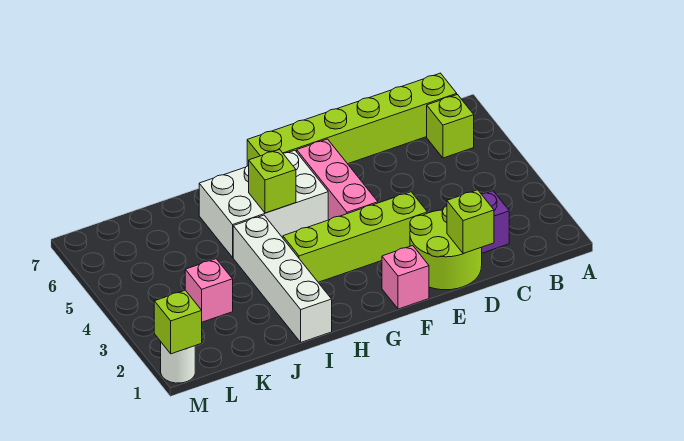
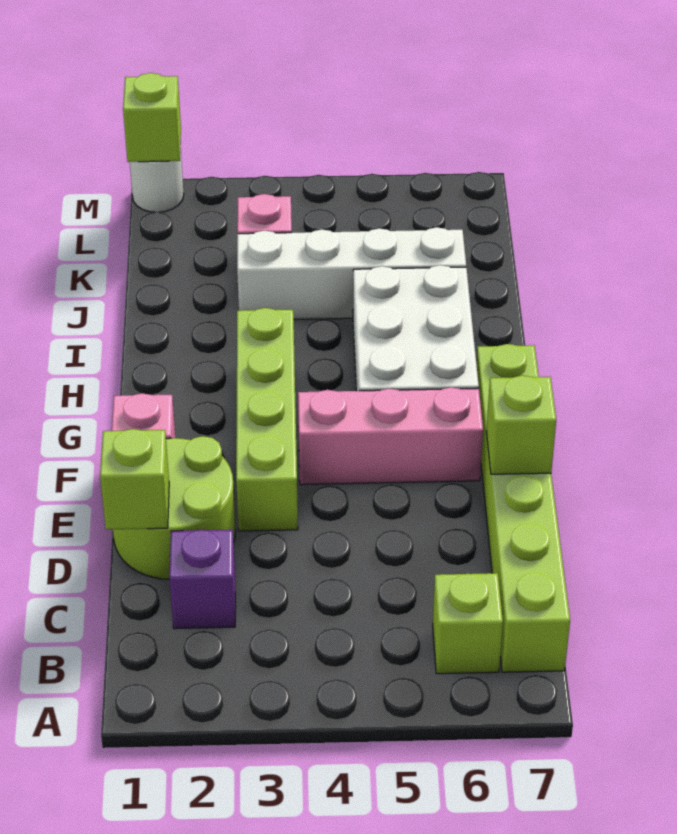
lime brick H5 level 2 -> lime brick E7 level 2
white brick I1:I4 level 1 -> white brick J3:J6 level 1

